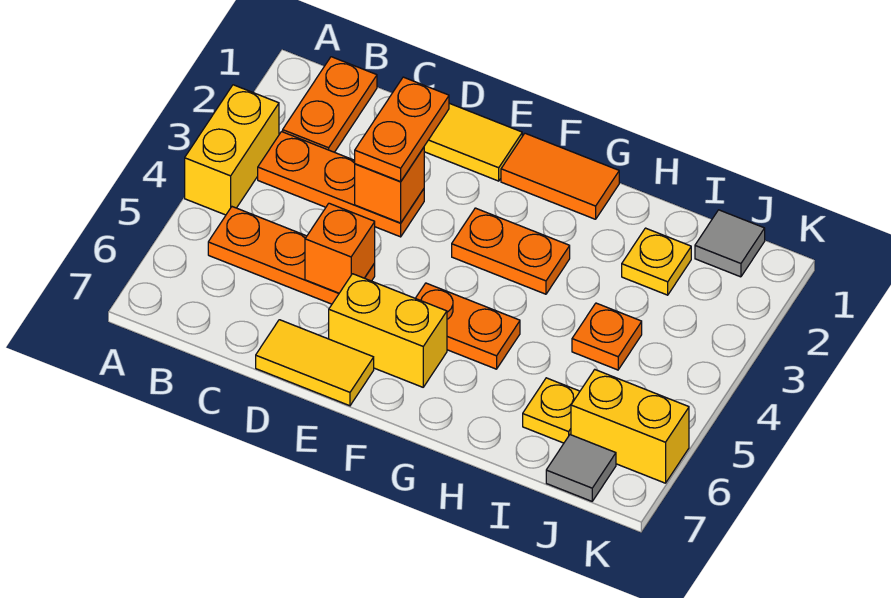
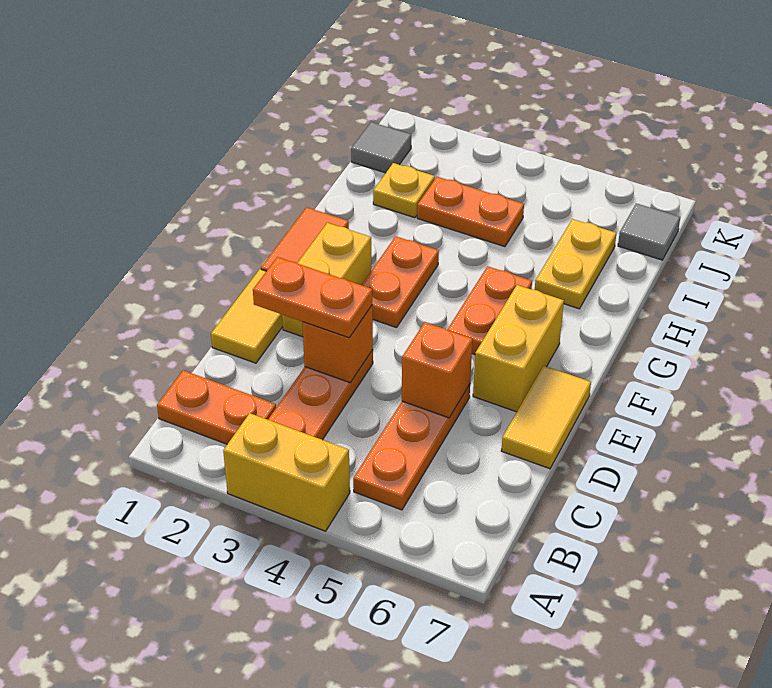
orange plate I4 level 1 -> orange plate I3:I4 level 1
yellow plate I6 level 1 -> yellow plate H6:I6 level 1
yellow brick J6:K6 level 1 -> yellow brick E2:F2 level 1

